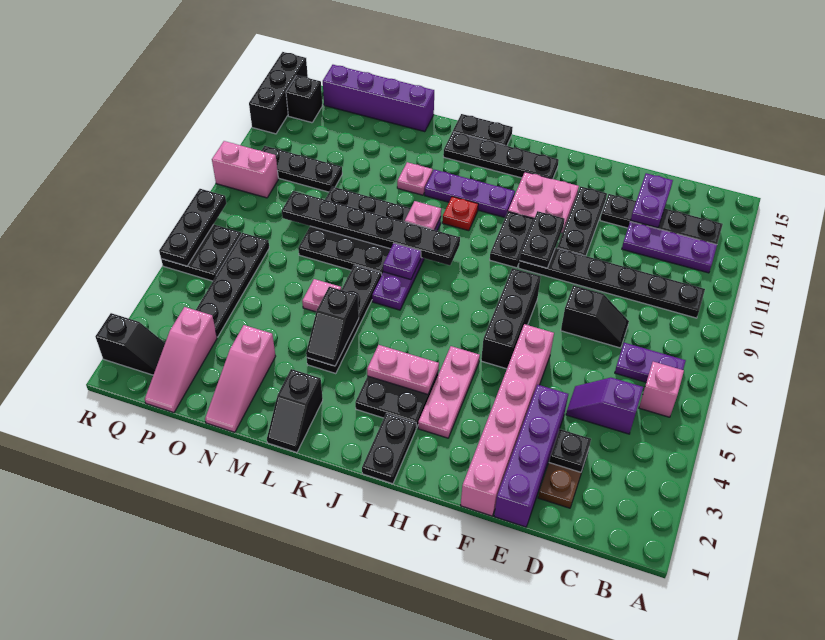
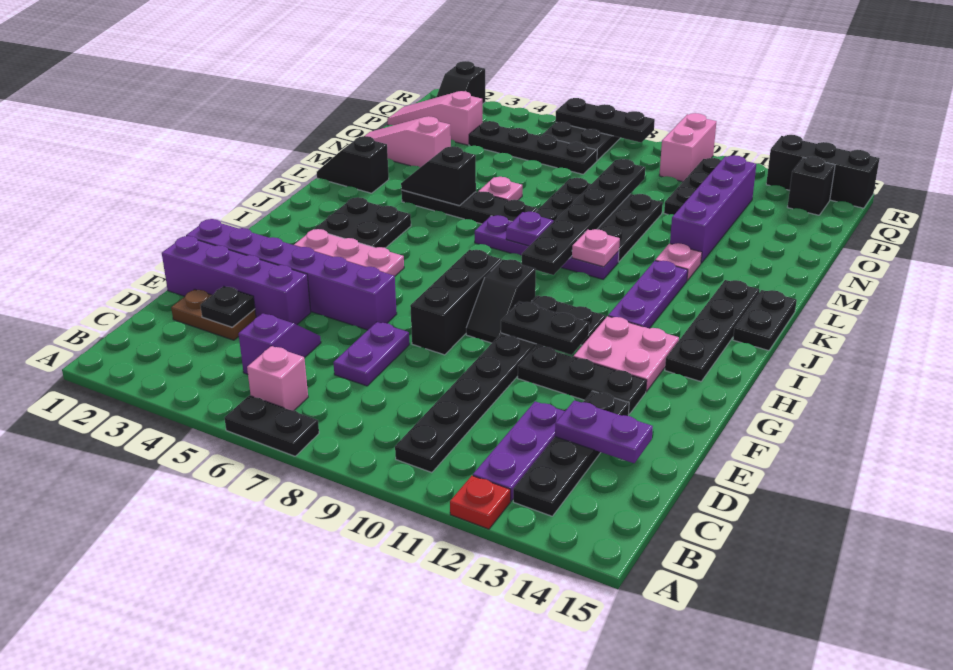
purple plate B7:C7 level 1 -> purple plate D7:E7 level 1
black slope D8:E8 level 1 top E -> black slope G9:H9 level 1 top H
pink brick F1:F6 level 1 -> purple brick F1:F6 level 1
black brick G6:G8 level 1 -> black brick F8:H8 level 1
black plate I1:I2 level 1 -> black plate A6:A7 level 1
pink plate I4:J4 level 2 -> none
red plate J11 level 1 -> red plate A12 level 1
purple brick M15:P15 level 1 -> purple brick M12:P12 level 1

